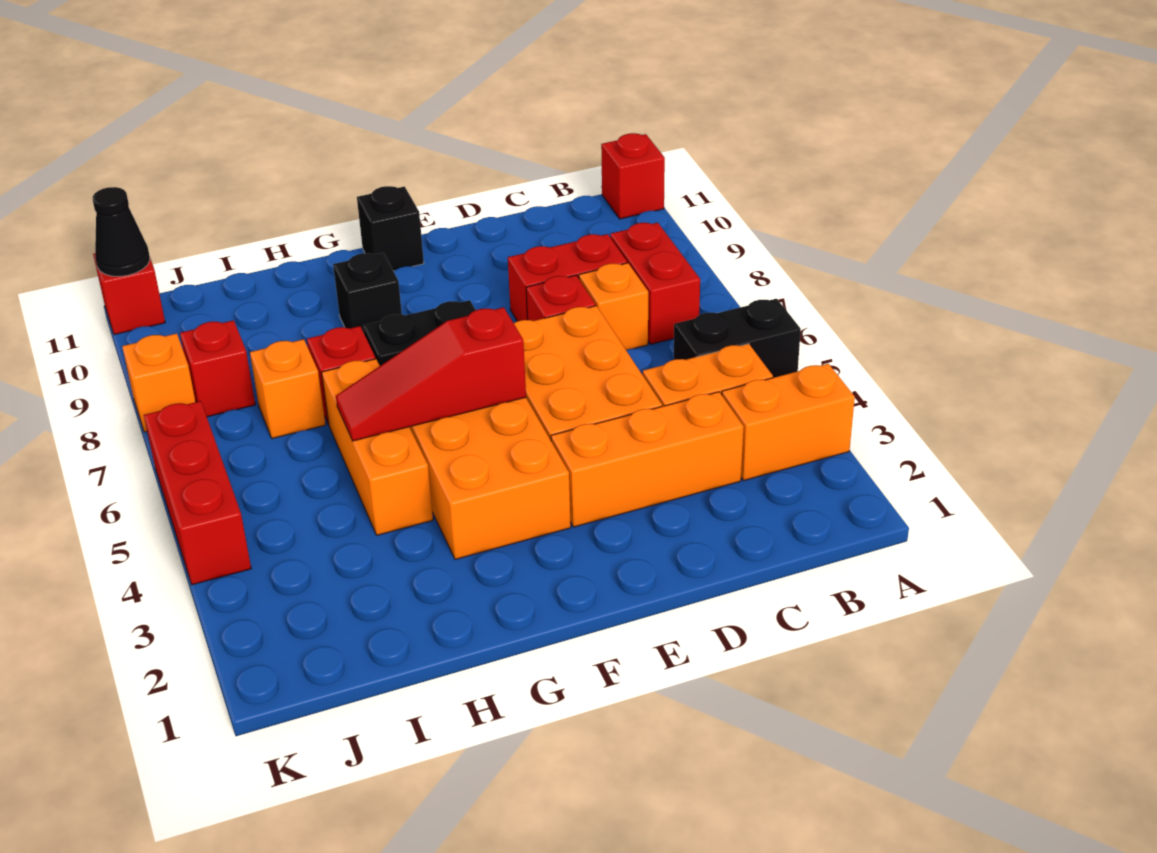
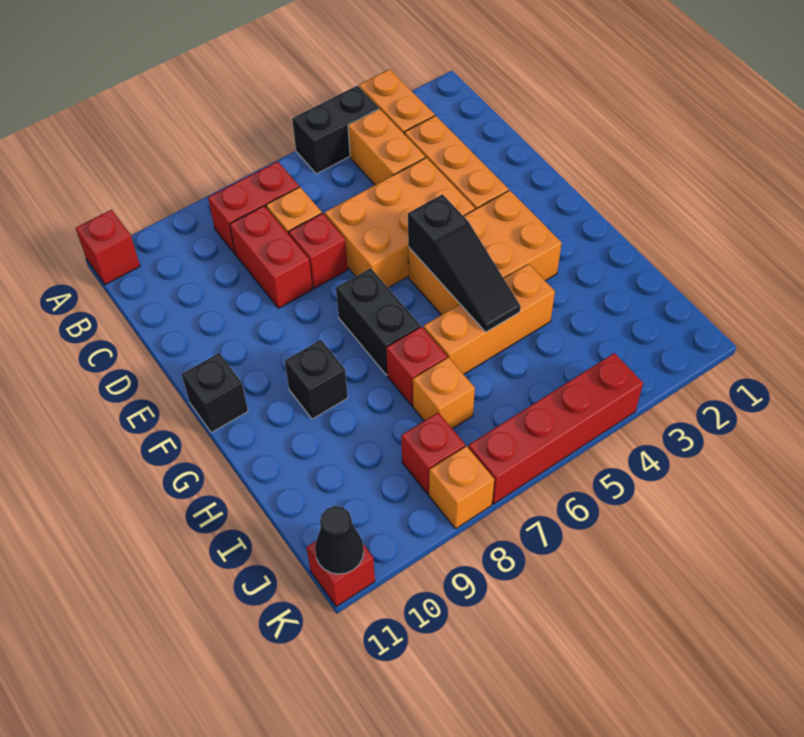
black brick A5:B5 level 1 -> black brick A4:A5 level 1
red slope F5:H5 level 2 top F -> black slope F5:H5 level 2 top F
red brick K4:K6 level 1 -> red brick K4:K7 level 1

